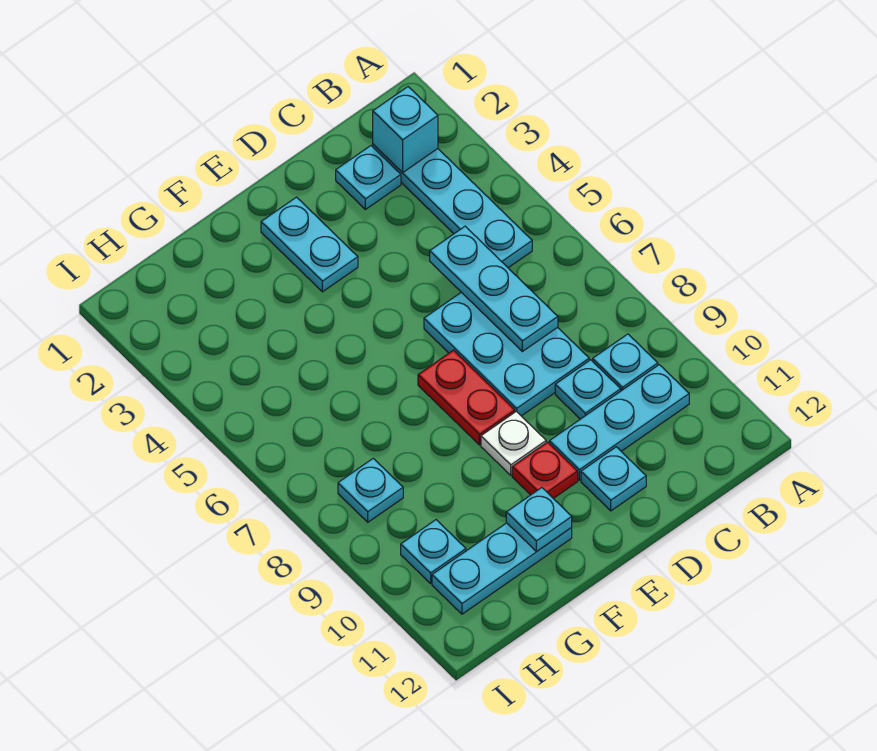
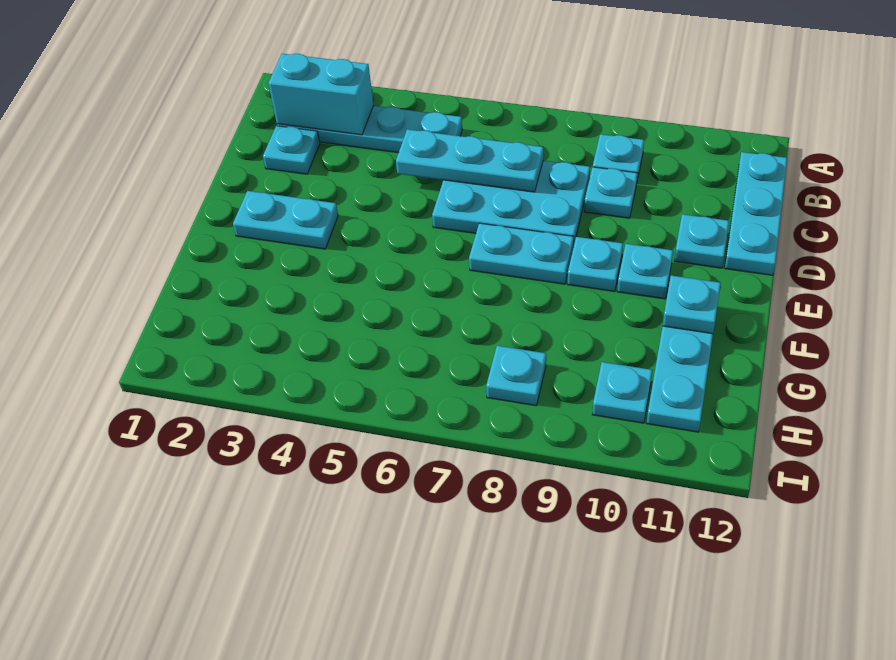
cyan brick B2 level 2 -> cyan brick B2:B3 level 2
cyan plate B10:D10 level 1 -> cyan plate B12:D12 level 1
red plate E7:E8 level 1 -> cyan plate E7:E8 level 1
white plate E9 level 1 -> cyan plate E9 level 1
red plate E10 level 1 -> cyan plate E10 level 1

